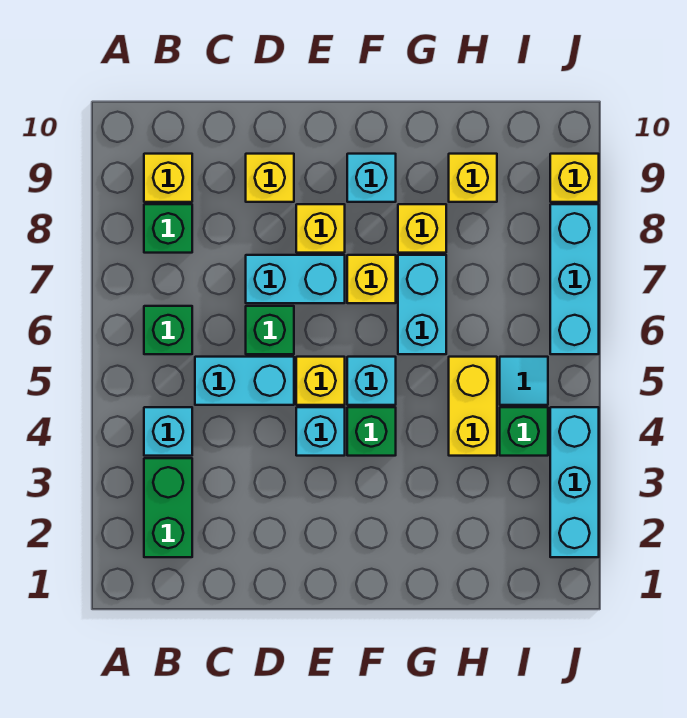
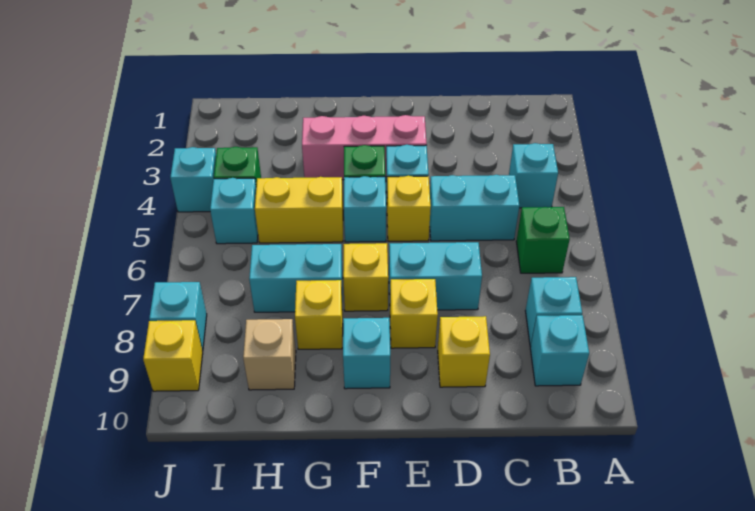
green brick B2:B3 level 1 -> none
green brick B8 level 1 -> cyan brick B8 level 1
yellow brick B9 level 1 -> cyan brick B9 level 1
green brick D6 level 1 -> none
none -> pink brick E3:G3 level 1
cyan brick G6:G7 level 1 -> cyan brick G7:H7 level 1
yellow brick H4:H5 level 1 -> yellow brick G5:H5 level 1
yellow brick H9 level 1 -> tan brick H9 level 1
cyan tile I5 level 1 -> cyan brick I5 level 1
cyan brick J2:J4 level 1 -> cyan brick J4 level 1
cyan brick J6:J8 level 1 -> cyan brick J8 level 1

